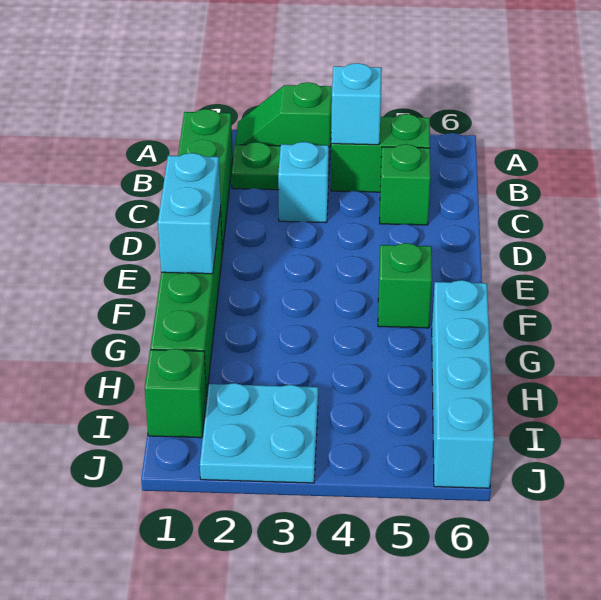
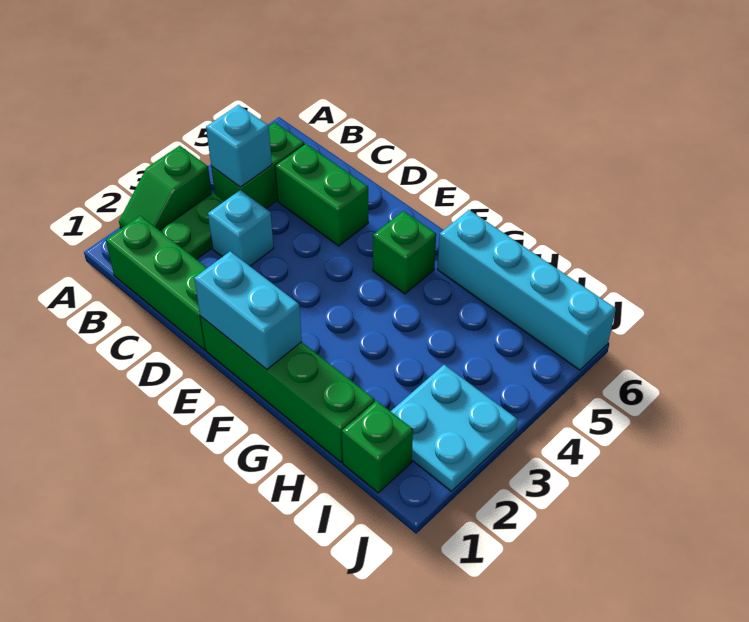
green brick C5 level 1 -> green brick C5:D5 level 1

